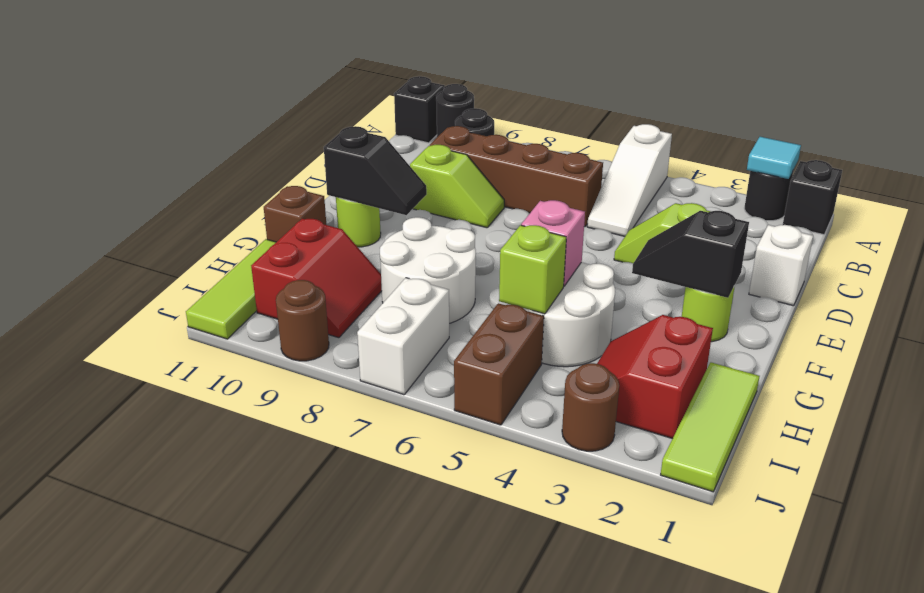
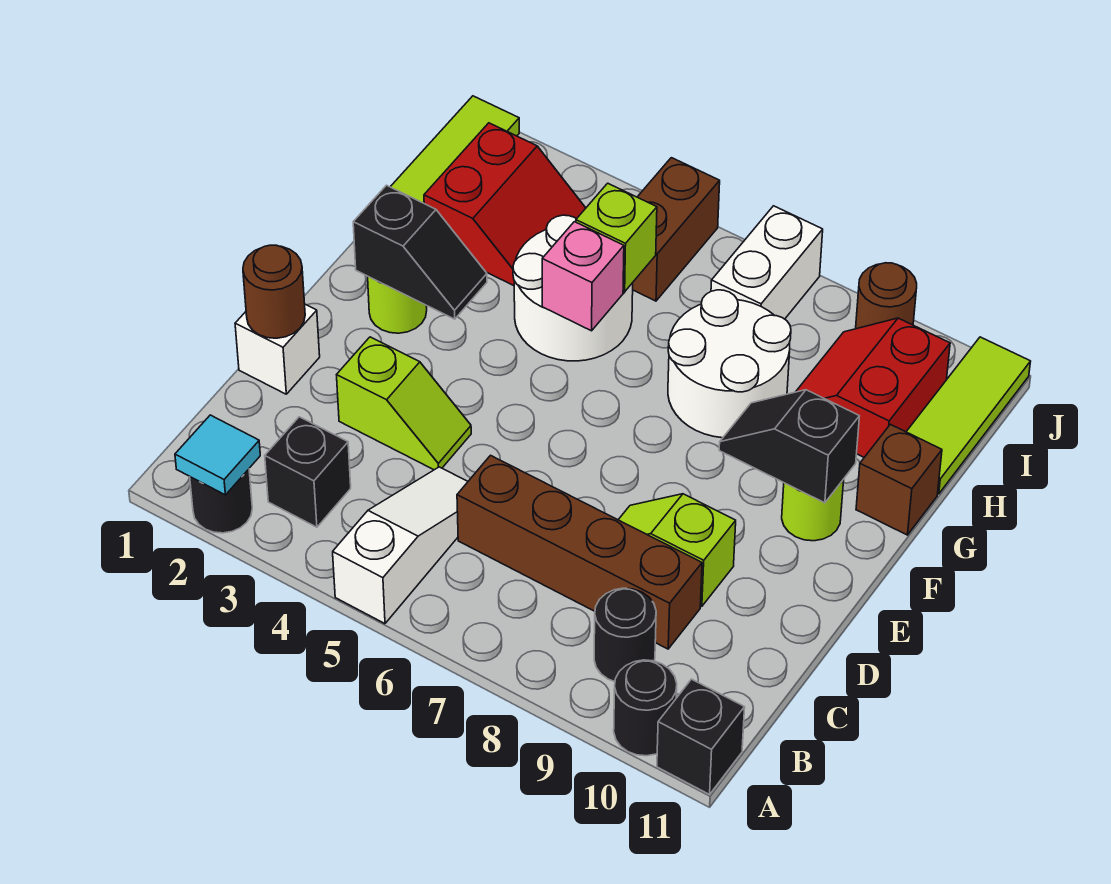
black brick A1 level 1 -> black brick B3 level 1
brown round brick J3 level 1 -> brown round brick D1 level 2

